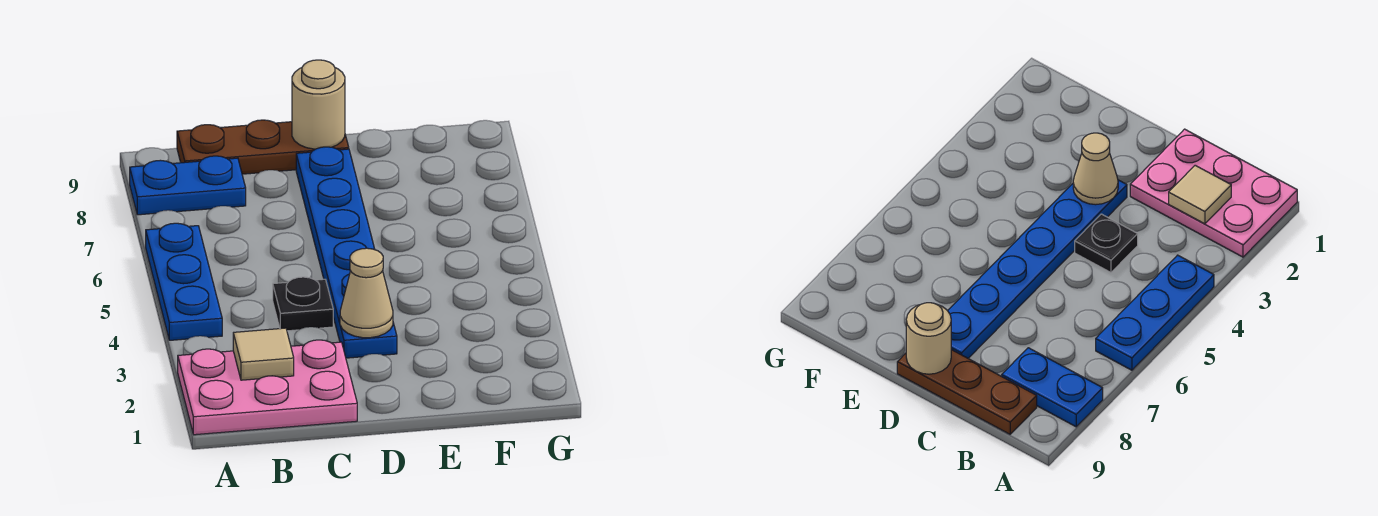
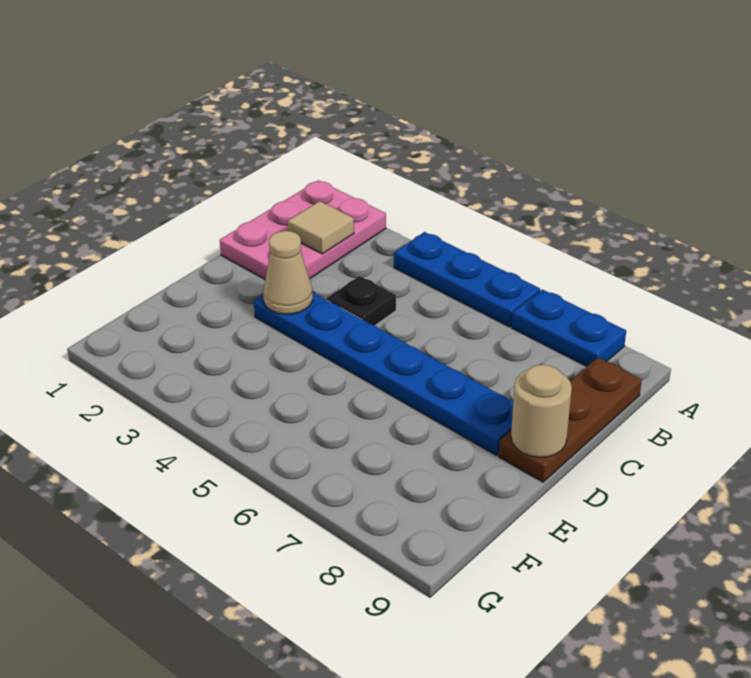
blue plate A8:B8 level 1 -> blue plate A7:A8 level 1

